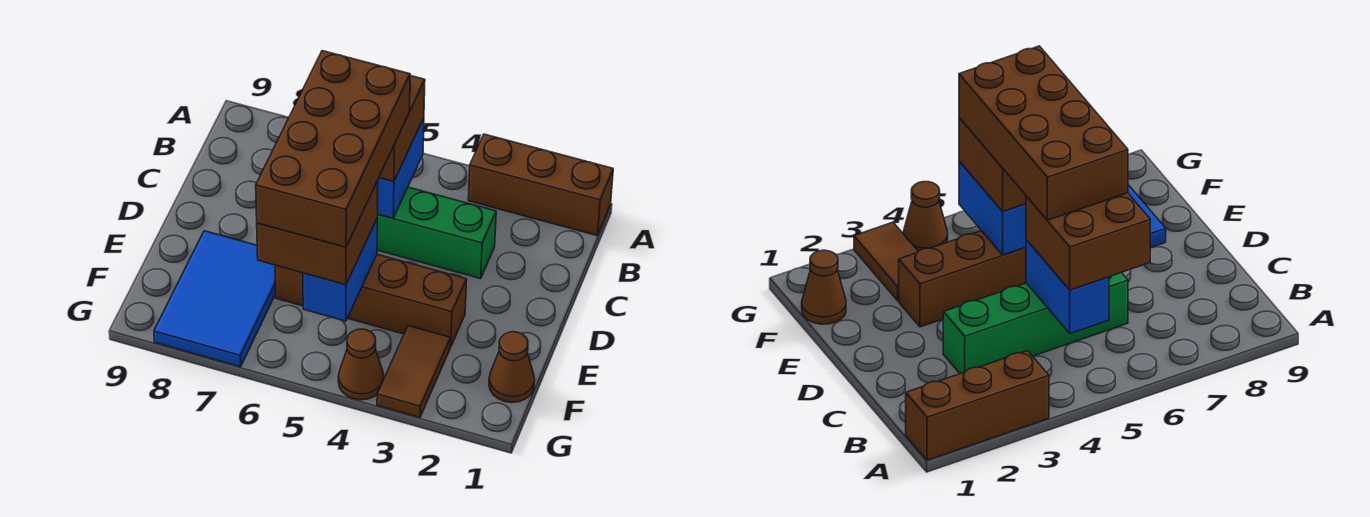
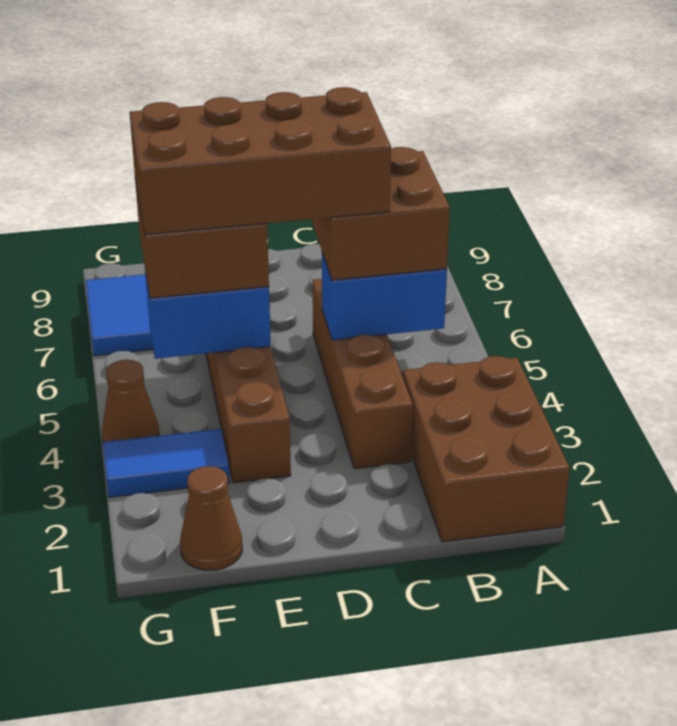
brown brick A1:A3 level 1 -> brown brick A1:B3 level 1
green brick C3:C6 level 1 -> brown brick C3:C6 level 1
brown tile F3:G3 level 1 -> blue tile F3:G3 level 1

